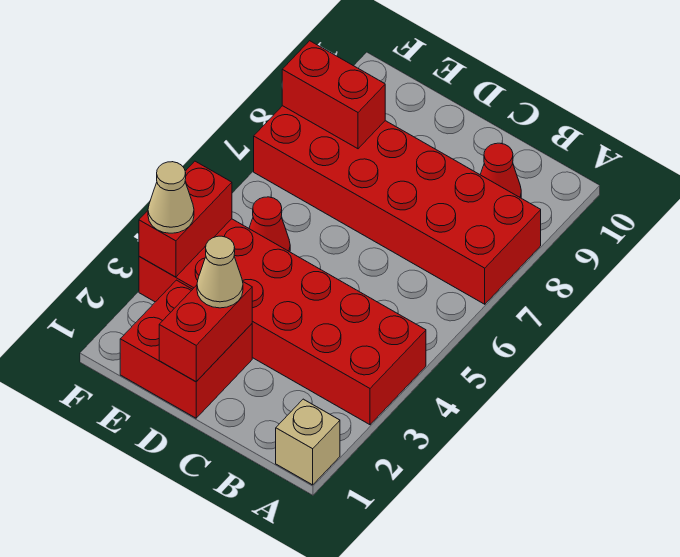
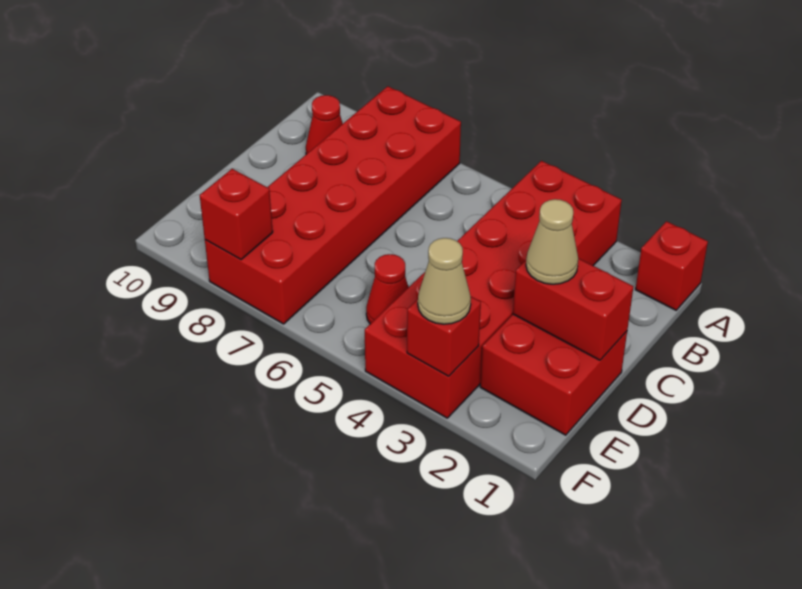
tan brick A1 level 1 -> red brick A1 level 1
red brick E8:F8 level 2 -> red brick F8 level 2
red brick F3:F4 level 2 -> red brick F3 level 2

